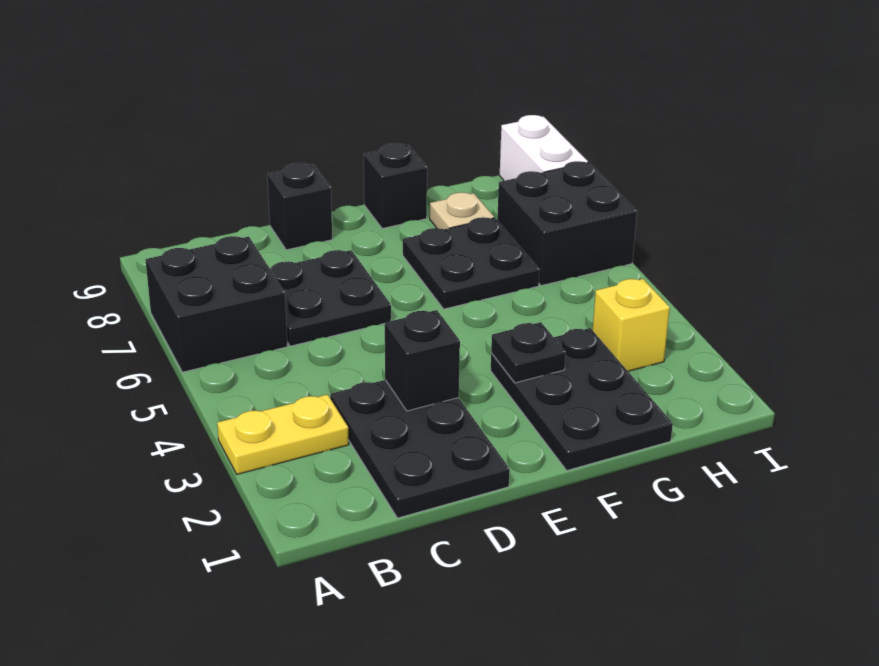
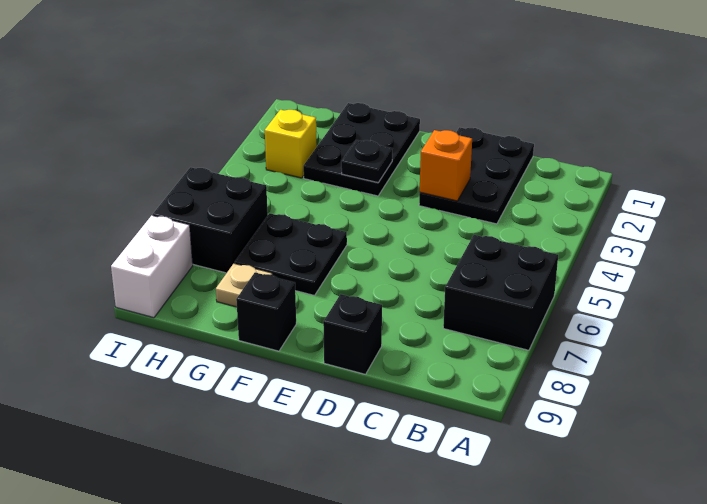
yellow plate A3:B3 level 1 -> none
black plate C6:D7 level 1 -> none
black brick D3 level 2 -> orange brick D3 level 2

